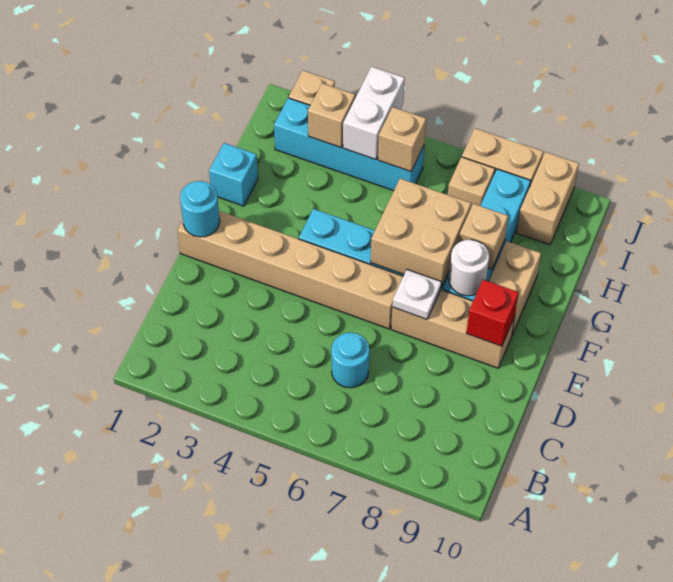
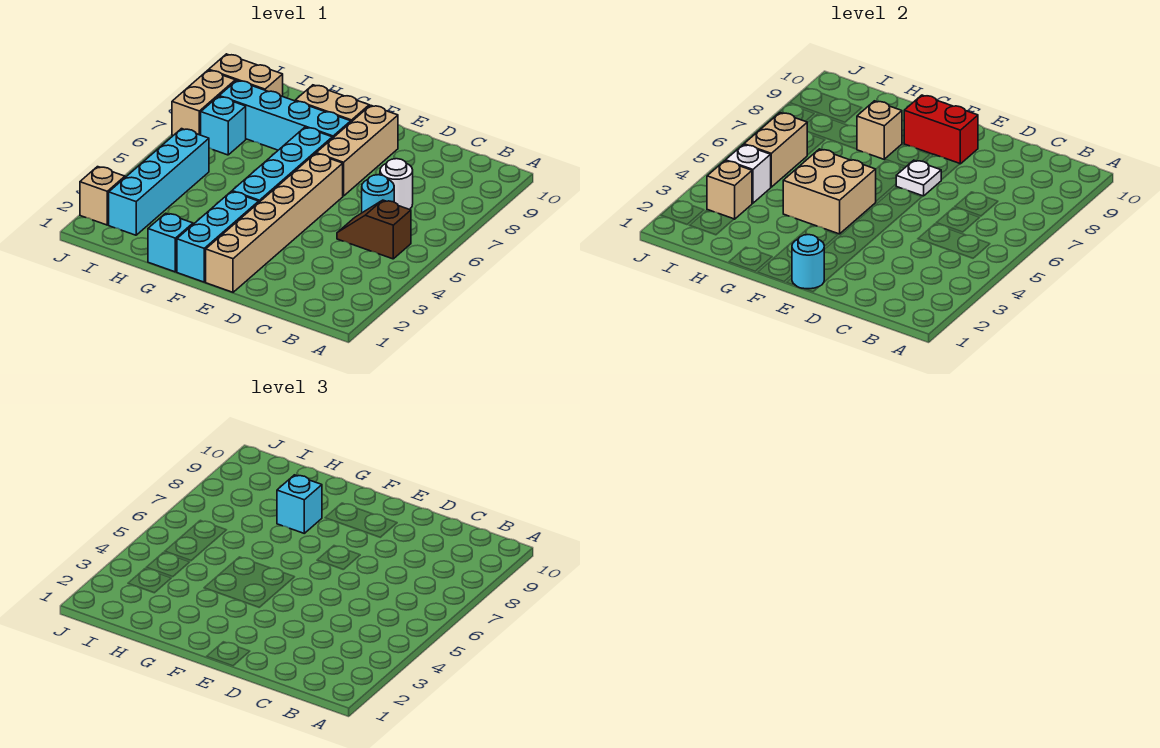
none -> brown slope B5:C5 level 1 top B
red brick E9 level 2 -> red brick E9:F9 level 2
none -> cyan brick F1:F3 level 1
tan brick F6:G7 level 2 -> tan brick F4:G5 level 2
white round brick F8 level 2 -> white round brick C7 level 1
none -> cyan brick G8 level 3
white brick I4:J4 level 2 -> white brick I4 level 2
tan brick I5 level 2 -> tan brick I5:I6 level 2
tan brick I7 level 1 -> cyan brick I7 level 1

